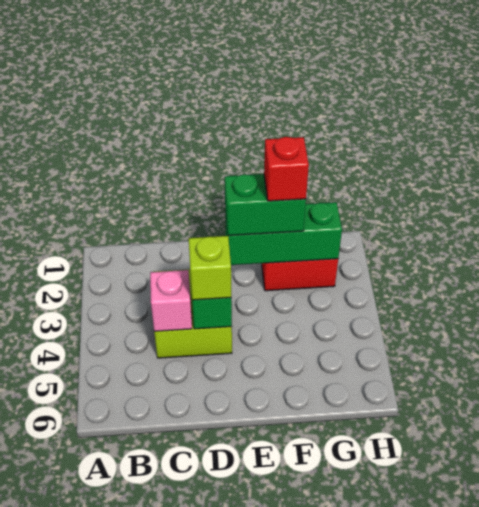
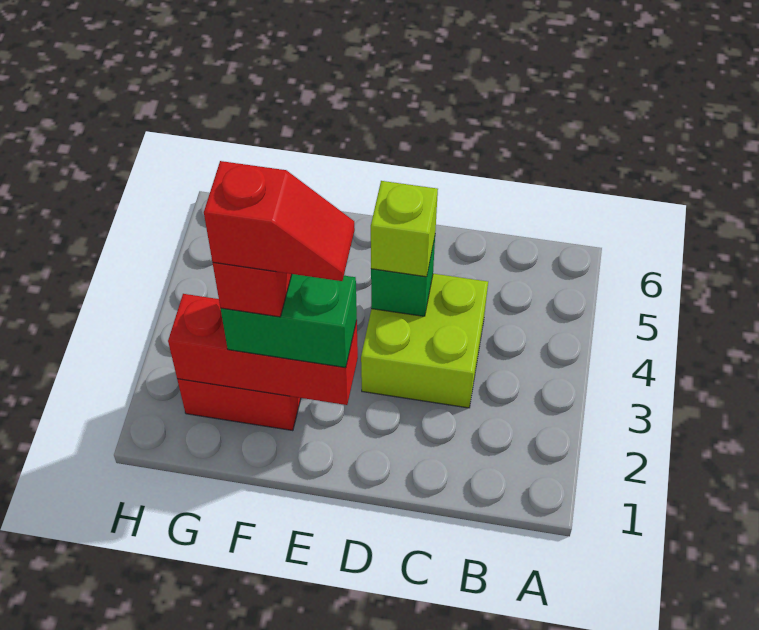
pink brick C4 level 2 -> none
green brick E2:G2 level 2 -> red brick E2:G2 level 2
none -> red slope E2:F2 level 5 top F

